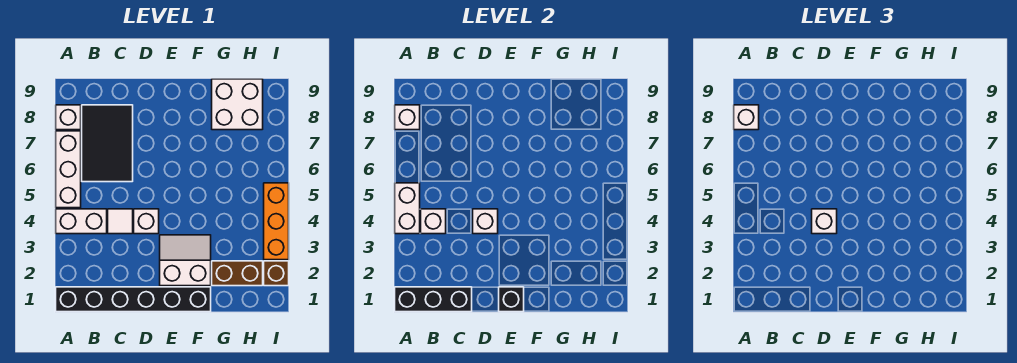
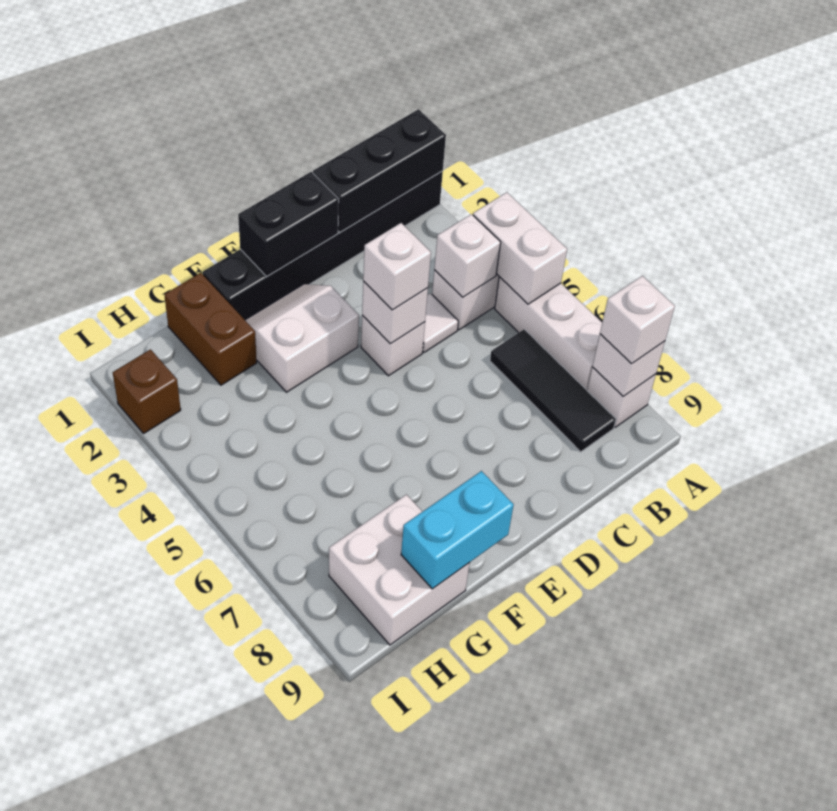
black tile B6:C8 level 1 -> black tile B6:B8 level 1
black brick E1 level 2 -> black brick D1:E1 level 2
white slope E2:F3 level 1 top 2 -> white slope E2:F3 level 1 top 3
none -> cyan brick F9:G9 level 2
brown brick G2:H2 level 1 -> brown brick G1:G2 level 1
orange brick I3:I5 level 1 -> none

